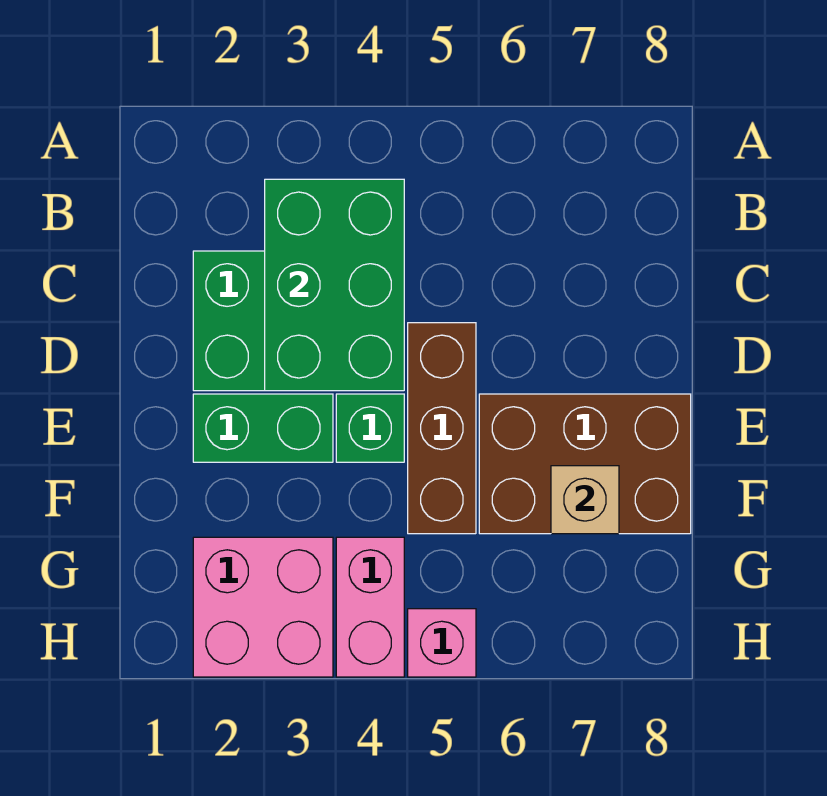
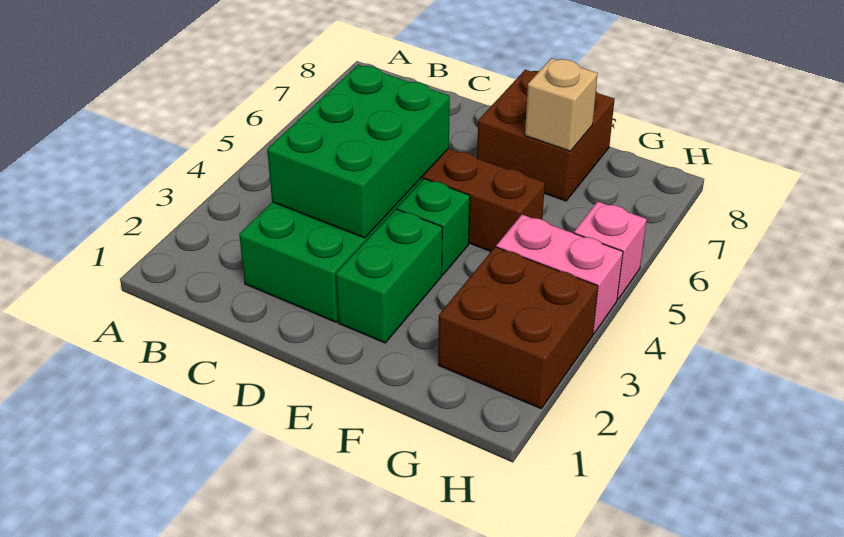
green brick B3:D4 level 2 -> green brick C3:D5 level 2
brown brick E6:F8 level 1 -> brown brick E7:F8 level 1
pink brick G2:H3 level 1 -> brown brick G2:H3 level 1

